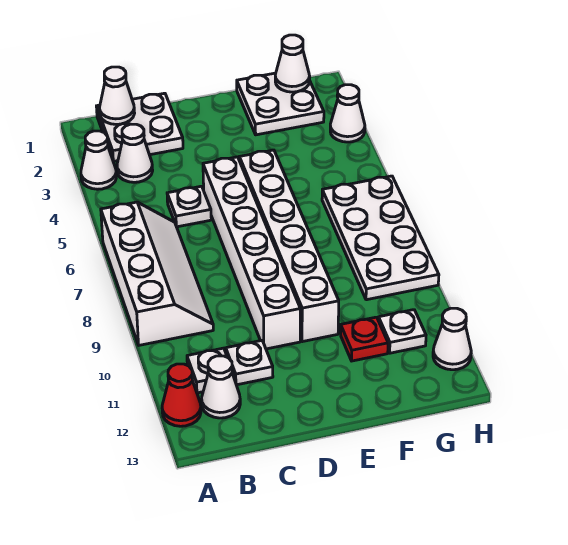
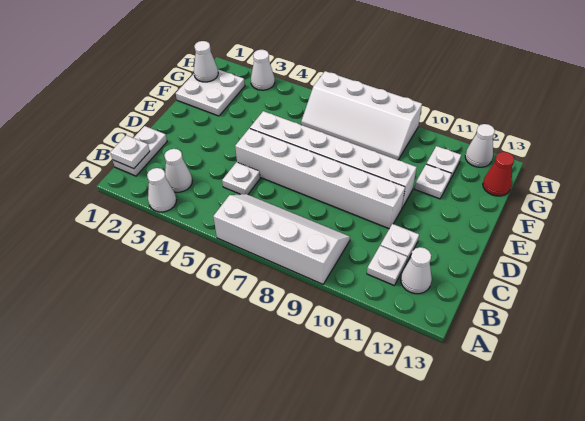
red cone A12 level 1 -> red cone G13 level 1
white plate B1:C2 level 1 -> white plate B1:C1 level 1
white cone B1 level 2 -> white plate B1 level 2
red plate F11 level 1 -> white plate F11 level 1
white plate G6:H9 level 1 -> white slope G6:H9 level 1 top H

